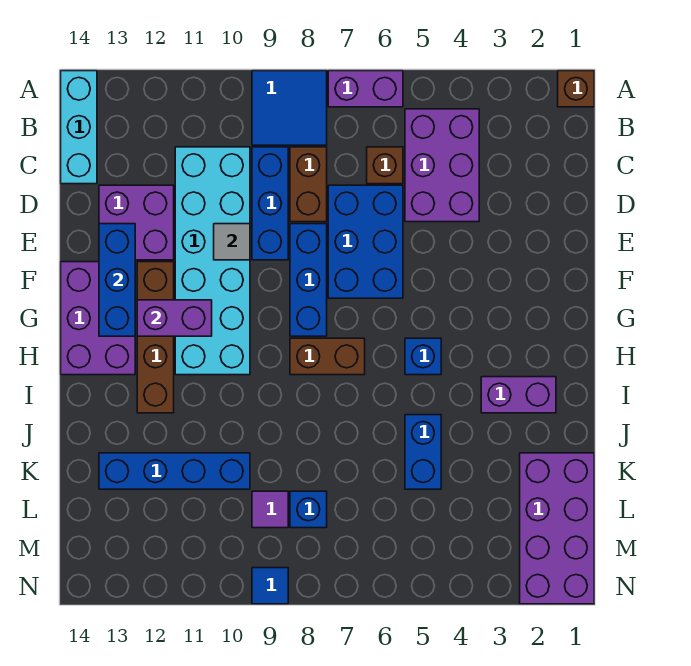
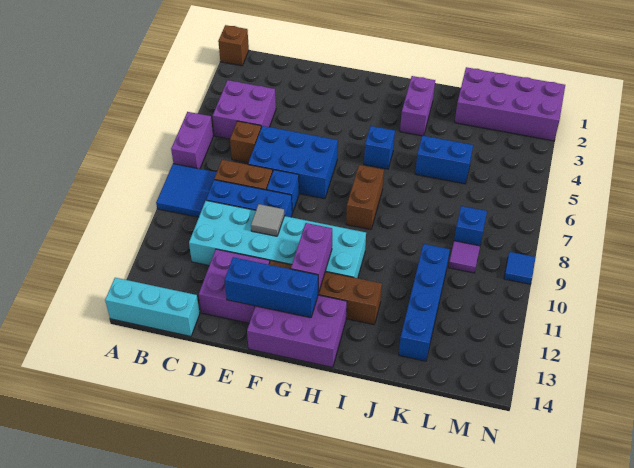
purple brick B4:D5 level 1 -> purple brick B4:C5 level 1
blue brick E8:G8 level 1 -> blue brick E8 level 1

